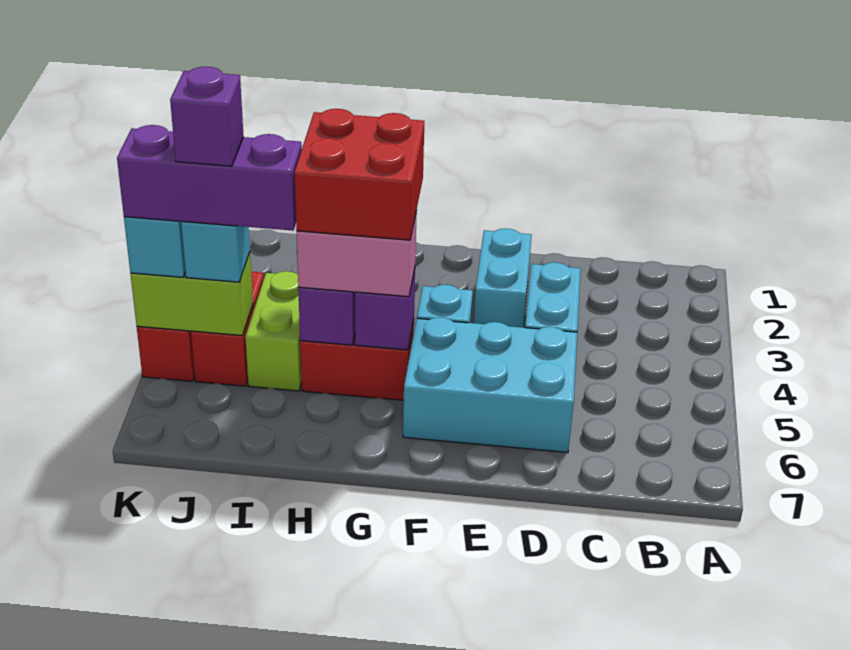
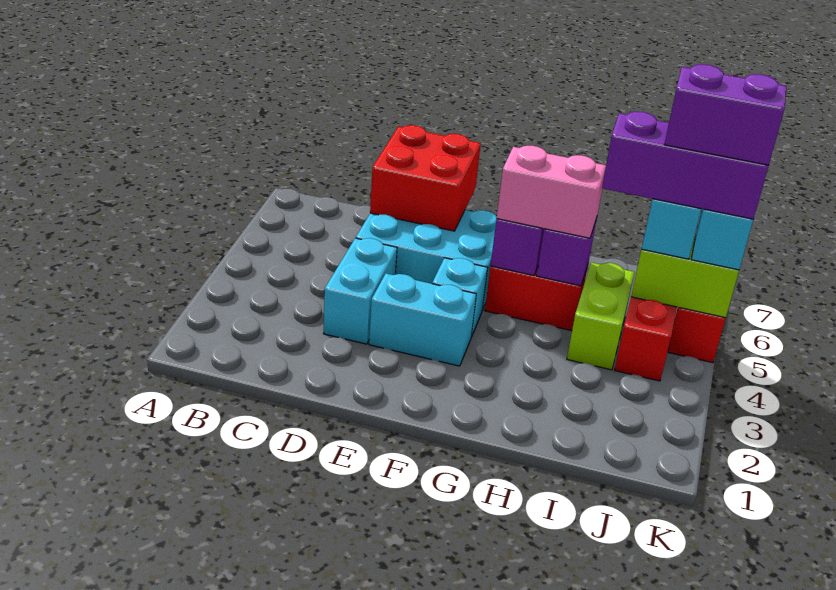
cyan brick E2:E3 level 1 -> cyan brick E3:F3 level 1
red brick G4:H5 level 4 -> red brick D6:E7 level 2
purple brick J5 level 5 -> purple brick J5:K5 level 5

